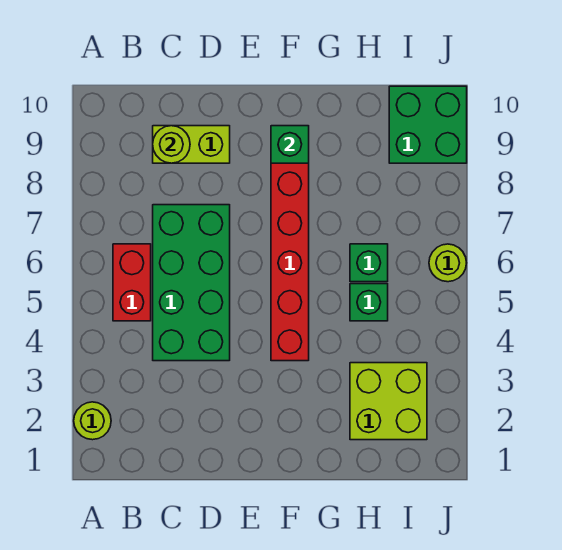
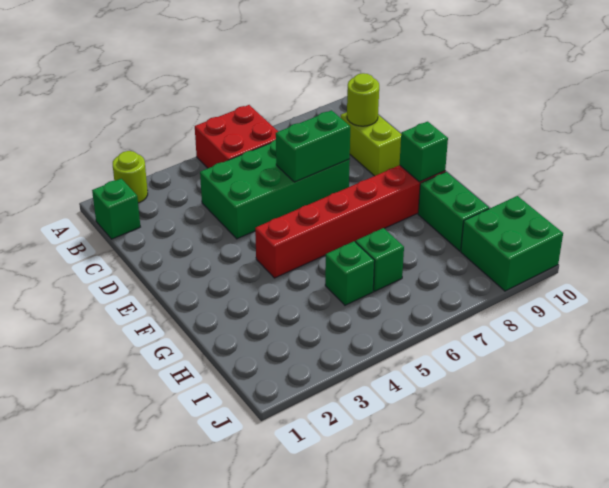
none -> green brick B1 level 1
red brick B5:B6 level 1 -> red brick A5:B6 level 1
none -> green brick D6:D7 level 2
none -> green brick G9:H9 level 1
lime brick H2:I3 level 1 -> none
lime round brick J6 level 1 -> none

